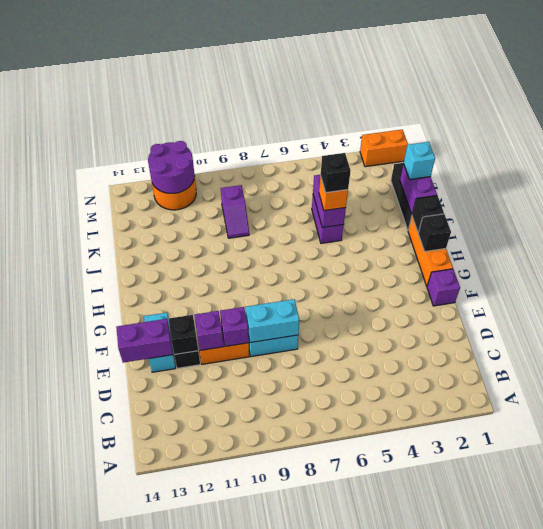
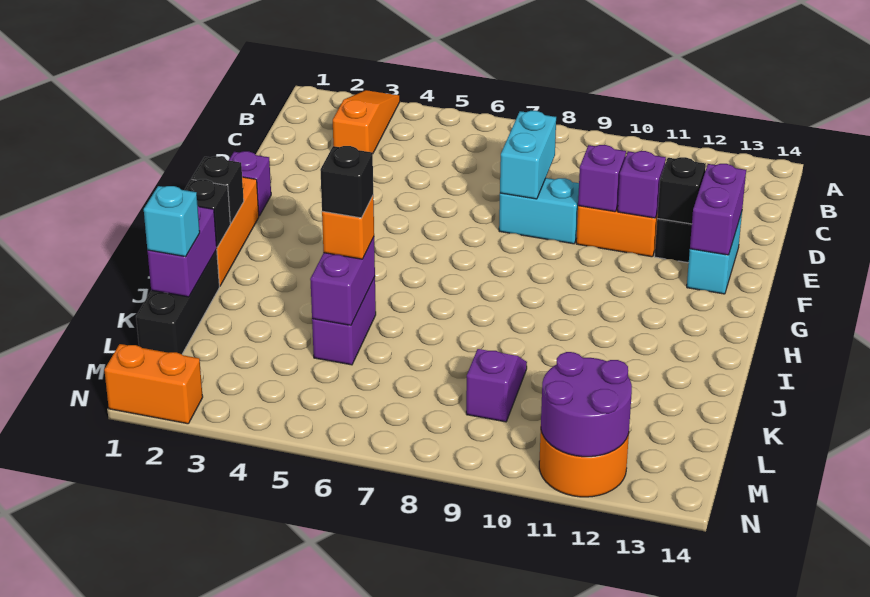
none -> orange slope A3:C3 level 1 top C
cyan brick E8:E9 level 2 -> cyan brick D8:E8 level 2
purple brick E13:E14 level 2 -> purple brick E13:F13 level 2

